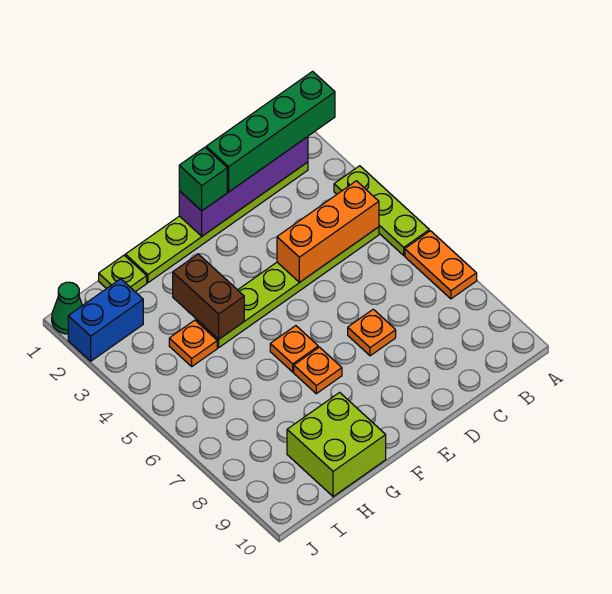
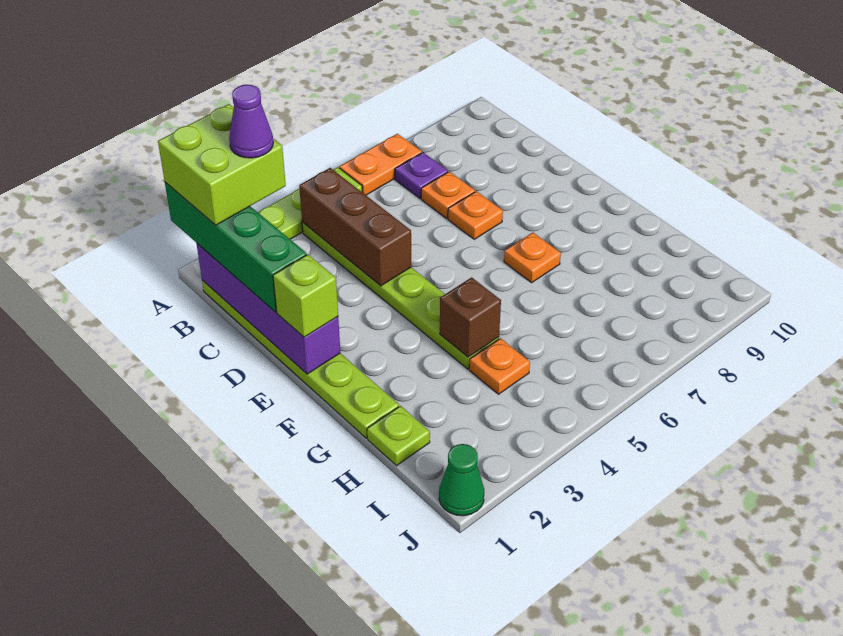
none -> purple cone B2 level 5
orange brick B4:D4 level 2 -> brown brick B4:D4 level 2
none -> purple plate B7 level 1
green brick E1 level 3 -> lime brick E1 level 3
orange plate F6 level 1 -> orange plate C7 level 1
brown brick G3:G4 level 2 -> brown brick G4 level 2
lime brick G9:H10 level 1 -> lime brick A1:B2 level 4
blue brick I2:J2 level 1 -> none

